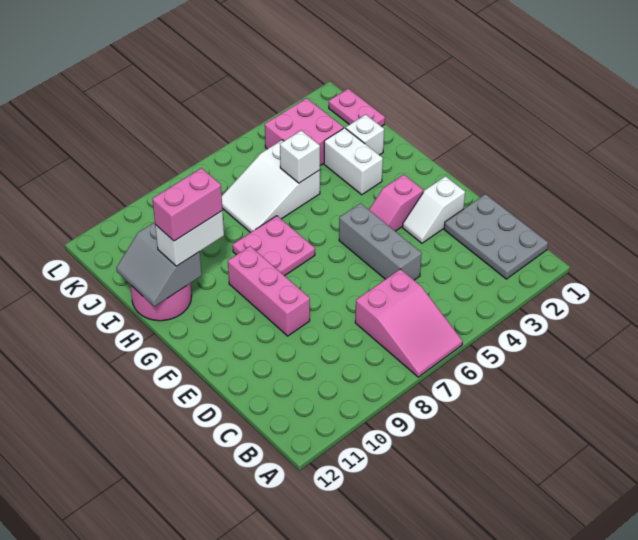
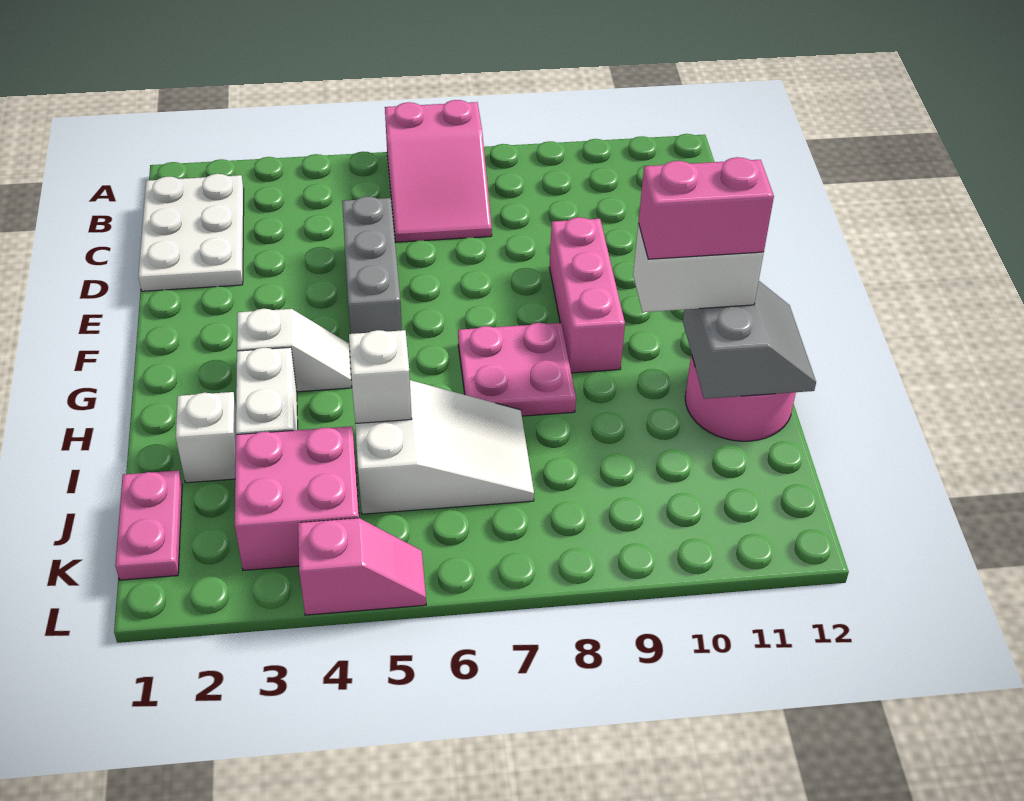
pink slope A6:C7 level 1 top C -> pink slope A6:C7 level 1 top A
grey plate B1:D2 level 1 -> white plate B1:D2 level 1
white slope E2:E3 level 1 top 2 -> white slope G3:G4 level 1 top 3
pink slope F3:F4 level 1 top 3 -> pink slope L4:L5 level 1 top 4

